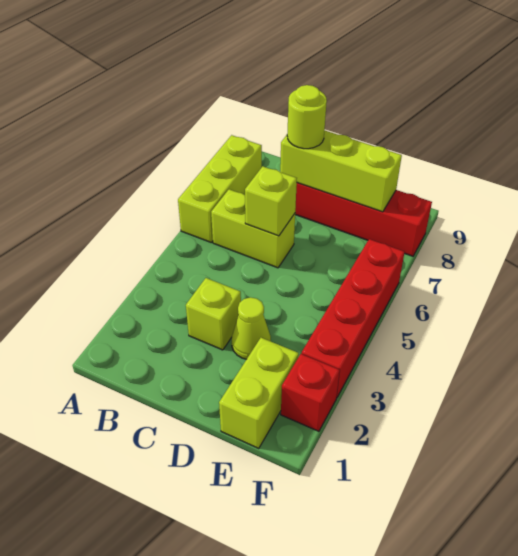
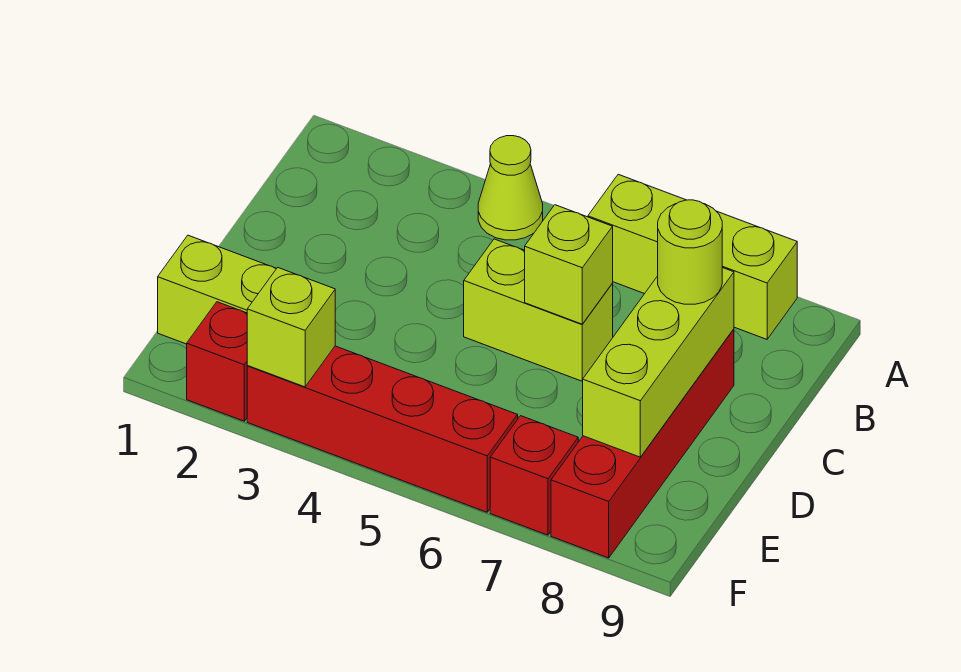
lime brick B6:C6 level 1 -> lime brick C5:C6 level 1
lime brick C3 level 1 -> lime brick F3 level 2
lime cone D3 level 1 -> lime cone A4 level 1
none -> red brick F7 level 1

